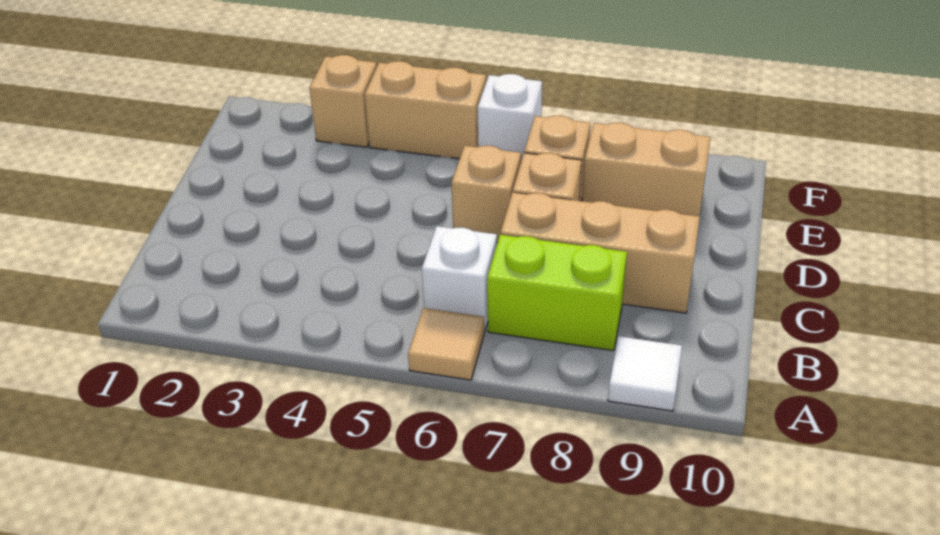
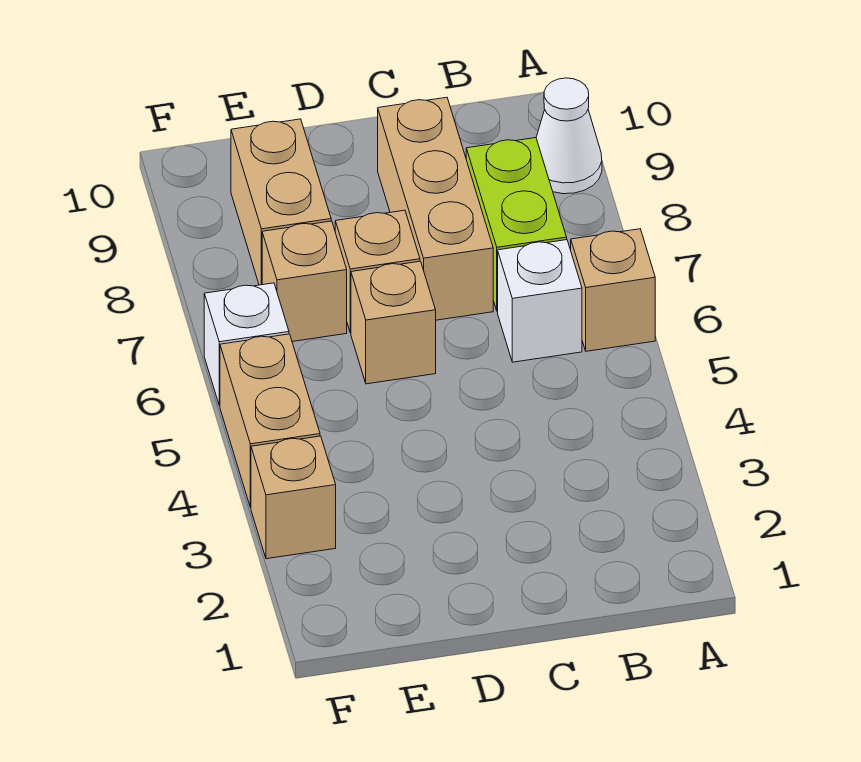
tan tile A6 level 1 -> tan brick A6 level 1
white tile A9 level 1 -> white cone A9 level 1

